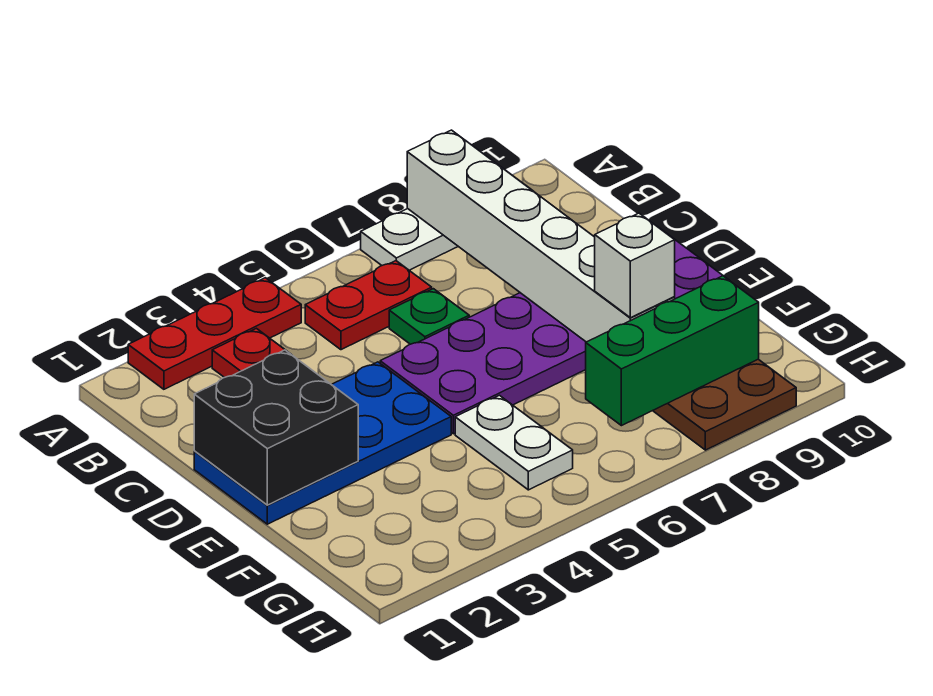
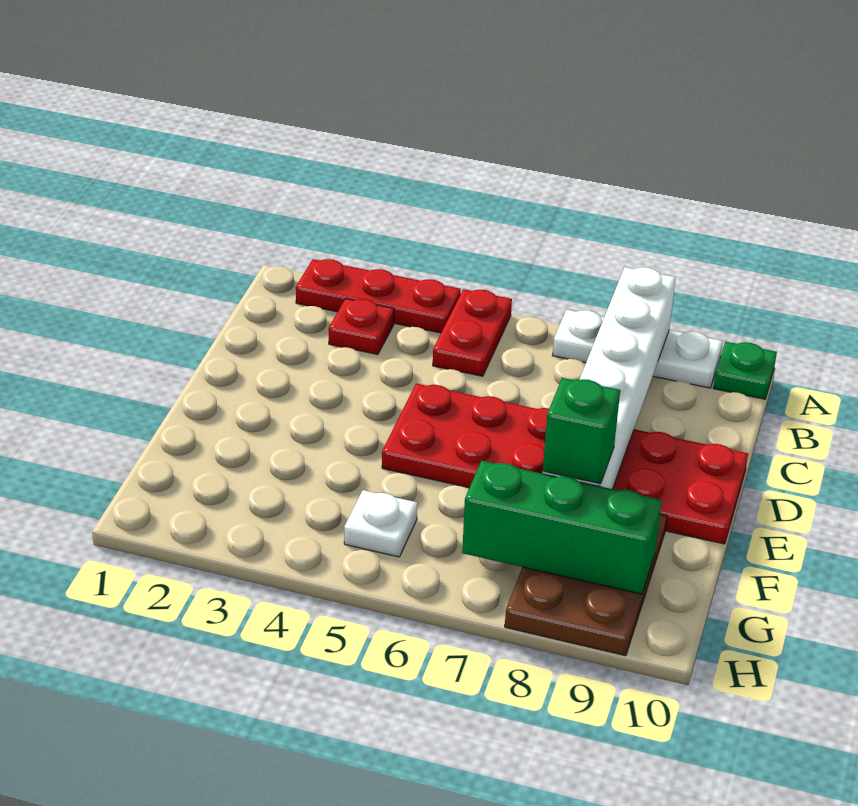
red plate B5:B6 level 1 -> red plate A5:B5 level 1
green plate C6 level 1 -> green plate A10 level 1
blue plate D1:E4 level 1 -> none
black brick D1:E2 level 2 -> none
purple plate D5:E10 level 1 -> red plate D5:E10 level 1
white plate F5:G5 level 1 -> white plate G5 level 1
white brick F8 level 3 -> green brick F8 level 3

